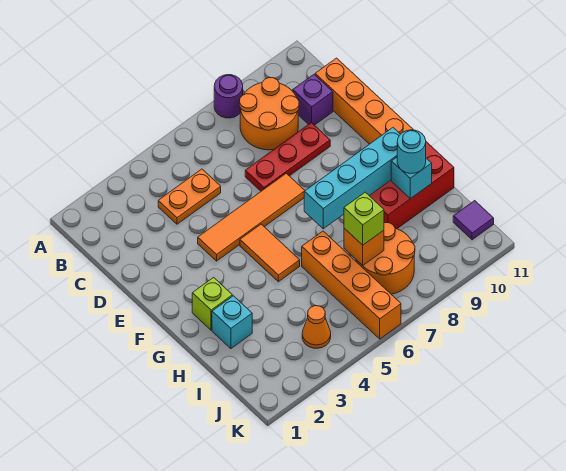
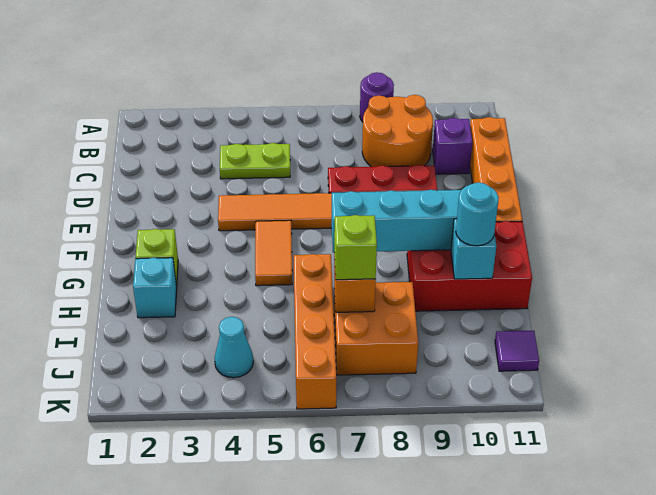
orange plate C4:C5 level 1 -> lime plate C4:C5 level 1
orange round brick I7:J8 level 1 -> orange brick I7:J8 level 1
orange cone J4 level 1 -> cyan cone J4 level 1

